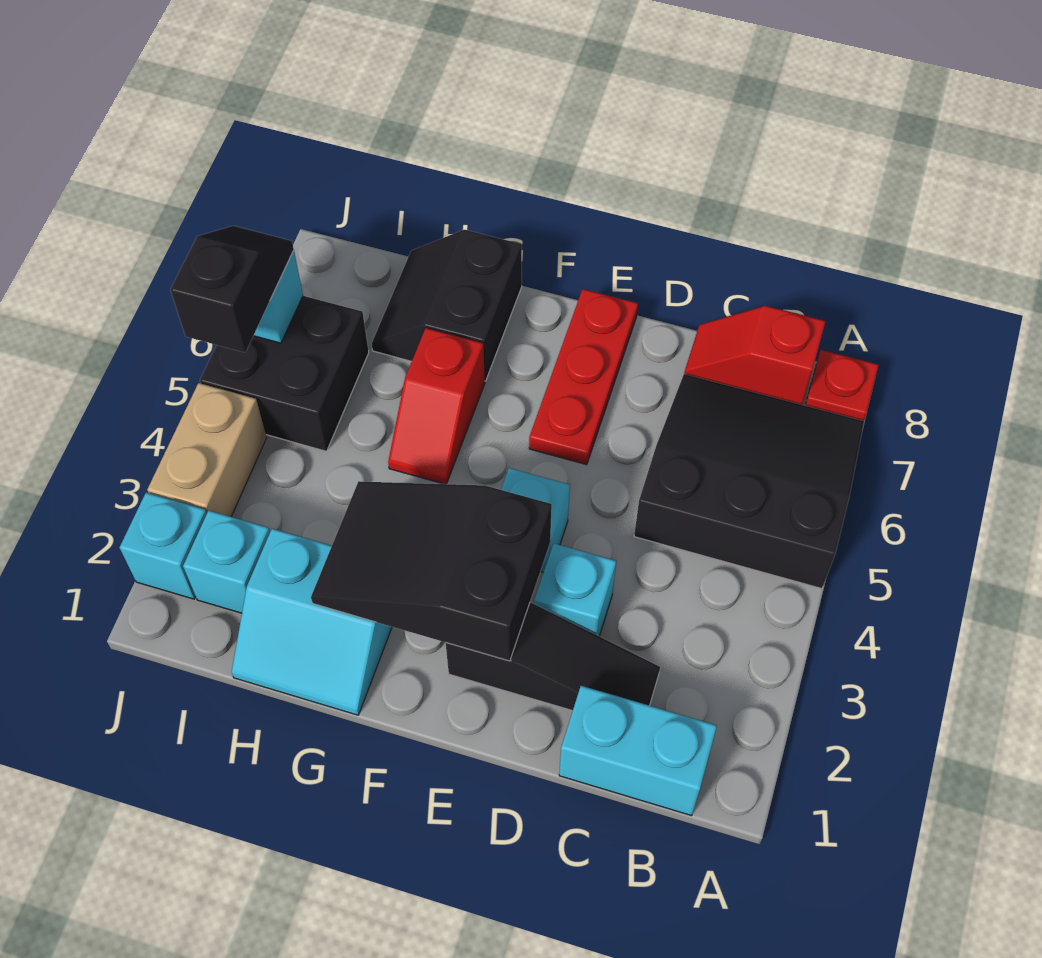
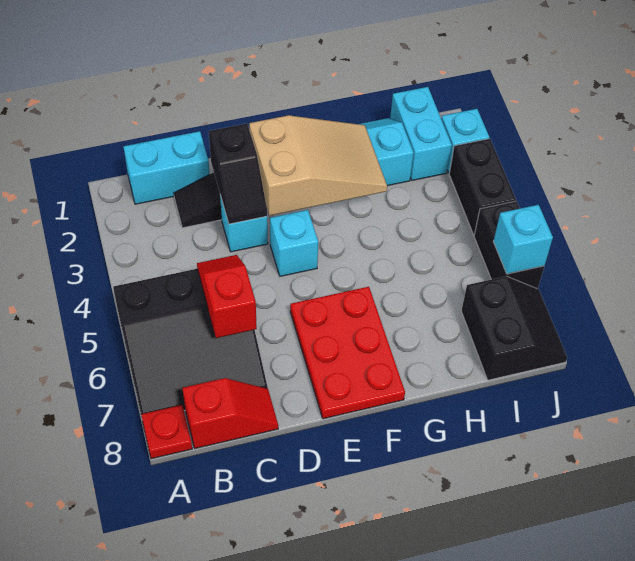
black slope E2:G3 level 2 top E -> tan slope E2:G3 level 2 top E
red plate E6:E8 level 1 -> red plate E6:F8 level 1
red slope G5:G6 level 1 top 6 -> red slope C5:C6 level 2 top 6
black slope G7:H8 level 1 top G -> black slope I7:J8 level 1 top I
cyan brick I2 level 1 -> cyan brick I1:I2 level 1
black brick I5:J6 level 1 -> black brick J5:J6 level 1
tan brick J3:J4 level 1 -> black brick J3:J4 level 1
black slope J5:J6 level 3 top 5 -> black slope D2:D3 level 2 top 2

